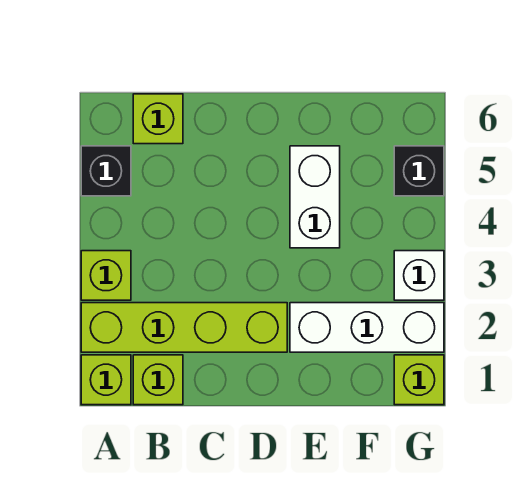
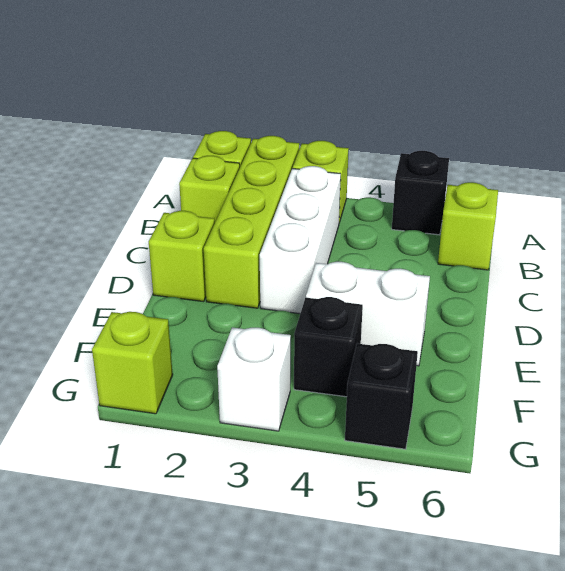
none -> lime brick D1 level 1
white brick E2:G2 level 1 -> white brick B3:D3 level 1
none -> black brick F4 level 1

